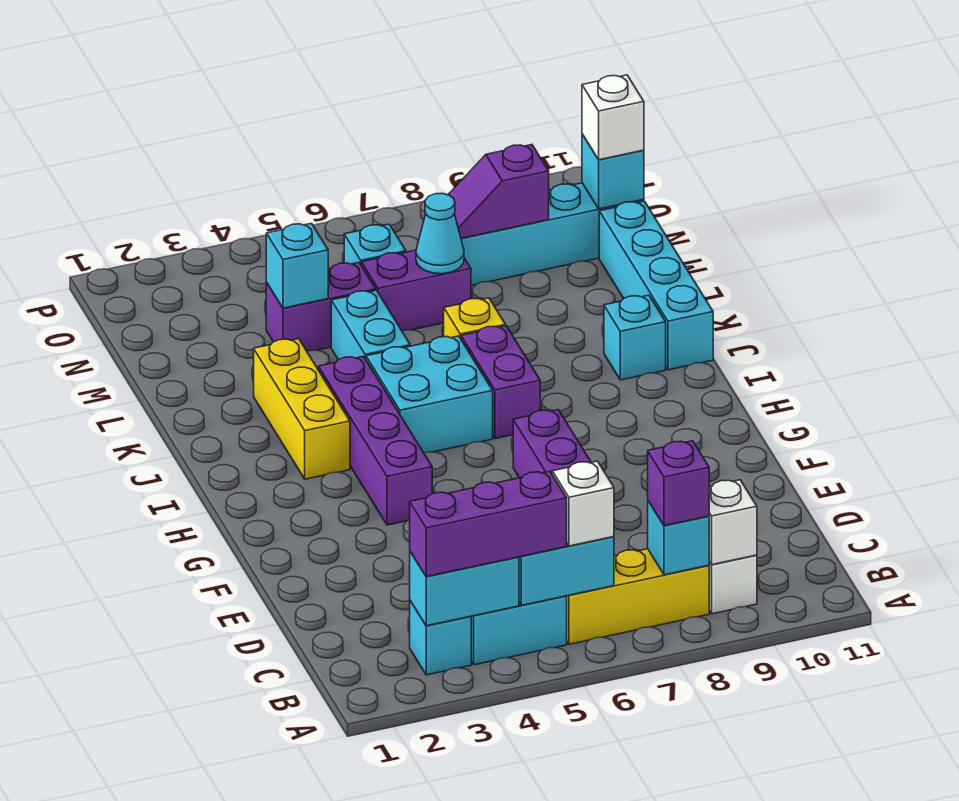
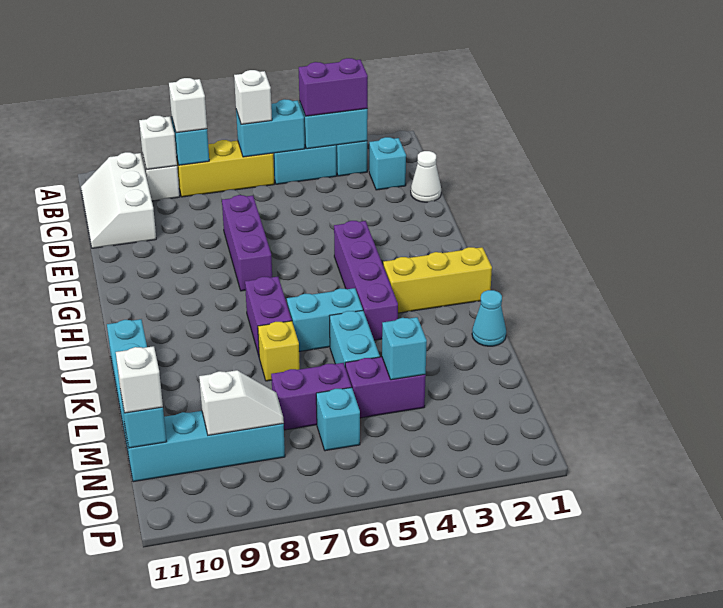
purple brick B3:B5 level 3 -> purple brick B3:B4 level 3
purple brick B8 level 3 -> white brick B8 level 3
none -> white slope B10:D11 level 1 top 10
none -> white cone D1 level 1
yellow brick I3:K3 level 1 -> yellow brick I1:I3 level 1
cyan brick I5:J6 level 1 -> cyan brick J5:J6 level 1
cyan brick J10 level 1 -> cyan brick C2 level 1
cyan cone M7 level 2 -> cyan cone K1 level 1
purple slope N8:N9 level 2 top 9 -> white slope N8:N9 level 2 top 9

